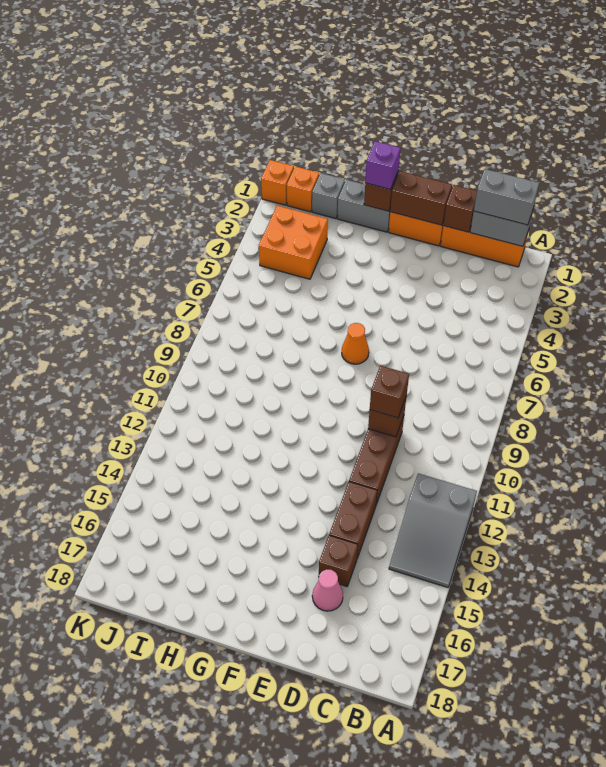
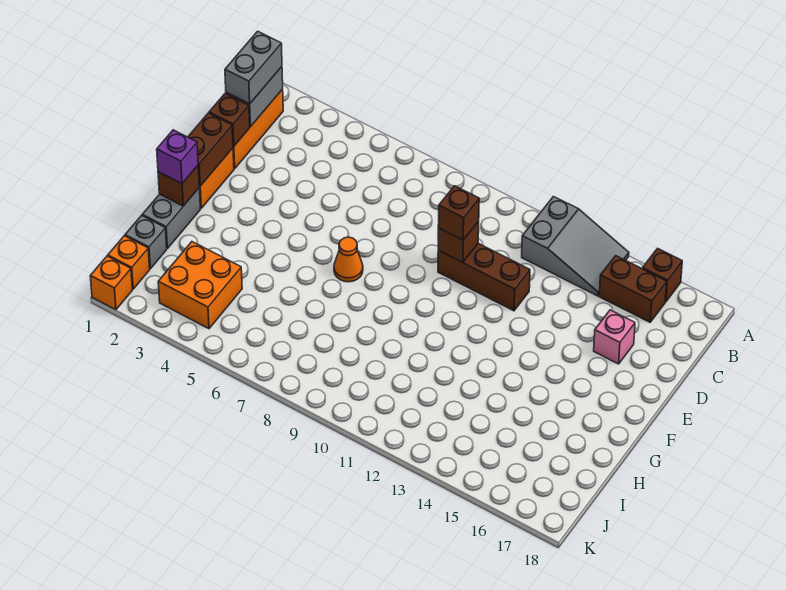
brown brick D13:D14 level 1 -> brown brick B15:B16 level 1
brown brick D15 level 1 -> brown brick A16 level 1
pink cone D16 level 1 -> pink brick D16 level 1

